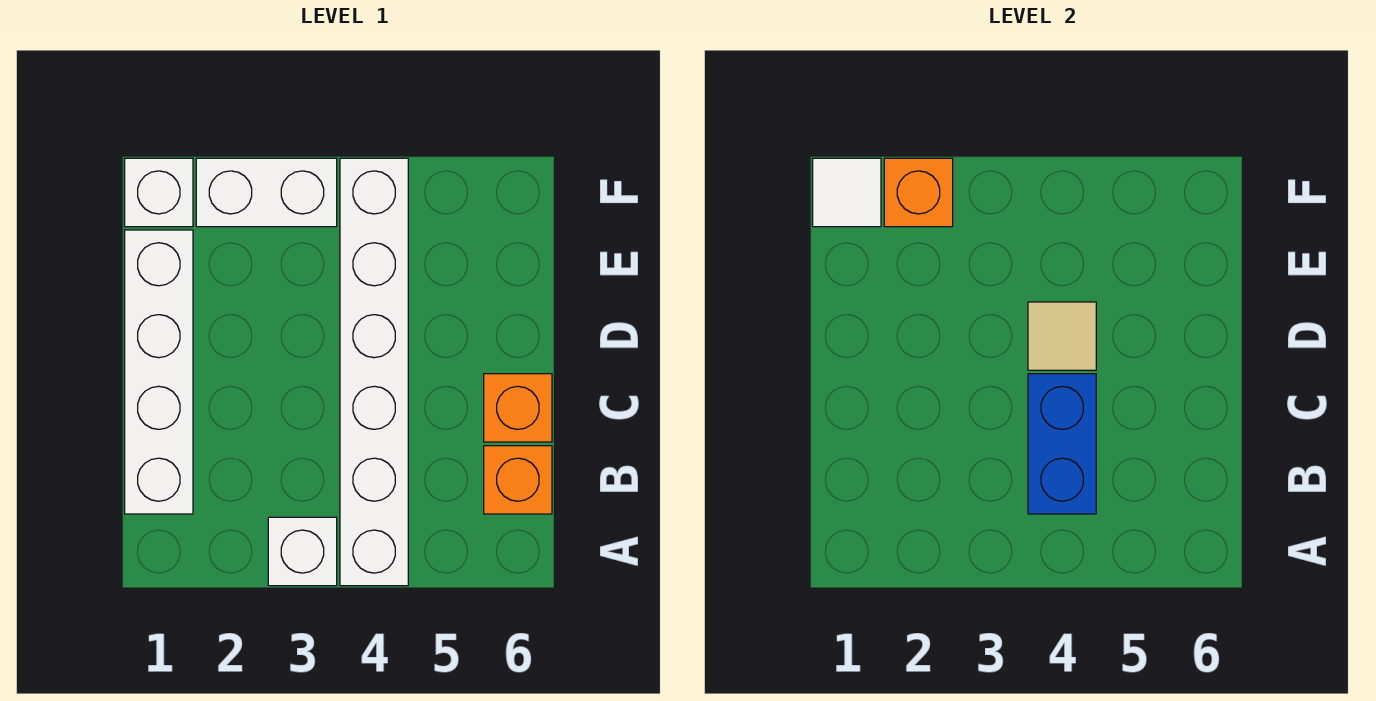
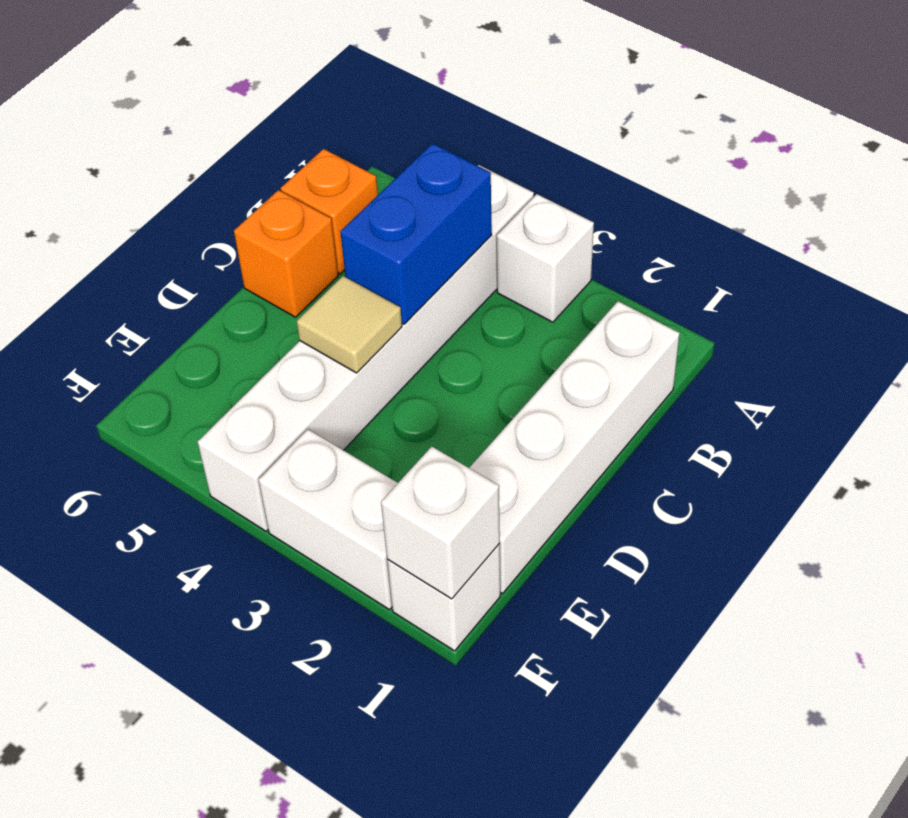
white tile F1 level 2 -> white brick F1 level 2
orange brick F2 level 2 -> none

